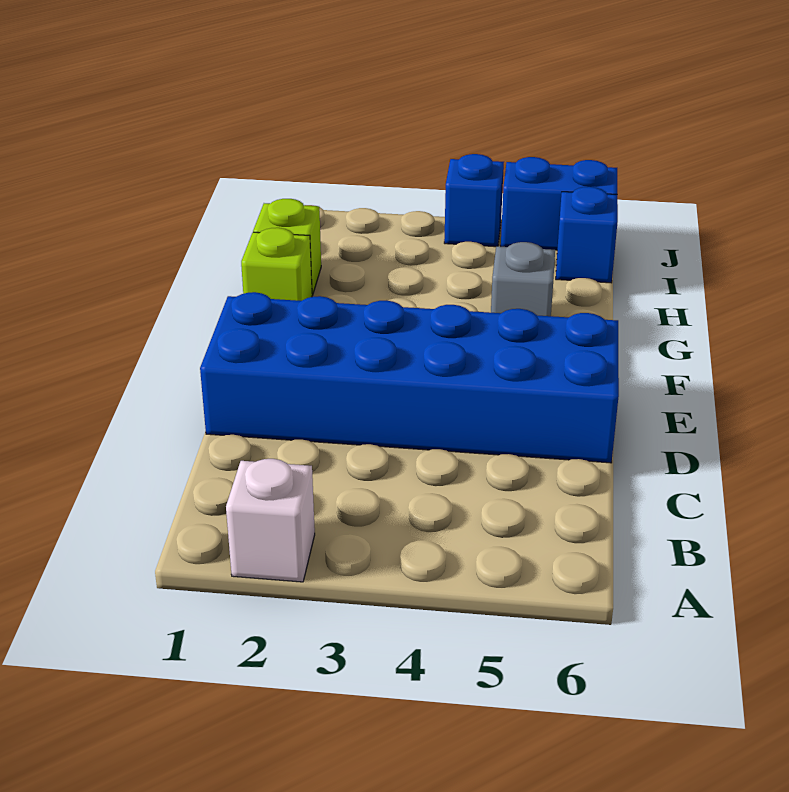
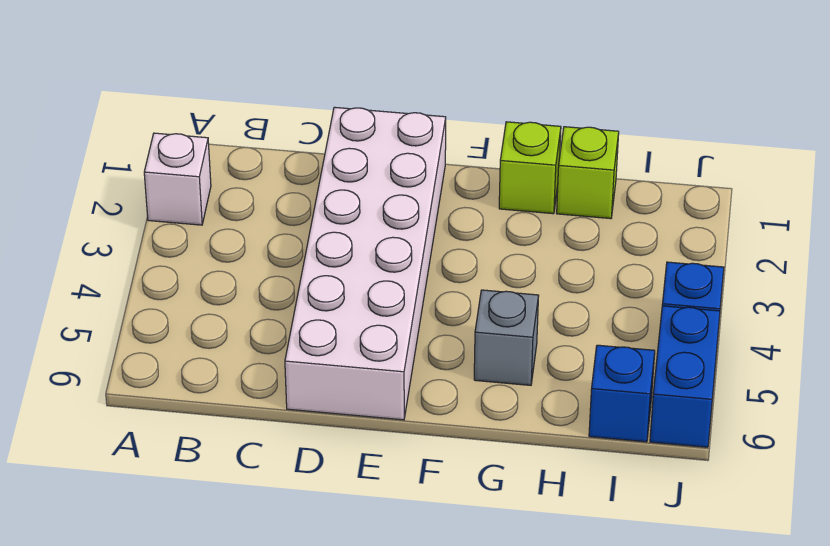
blue brick D1:E6 level 1 -> white brick D1:E6 level 1

